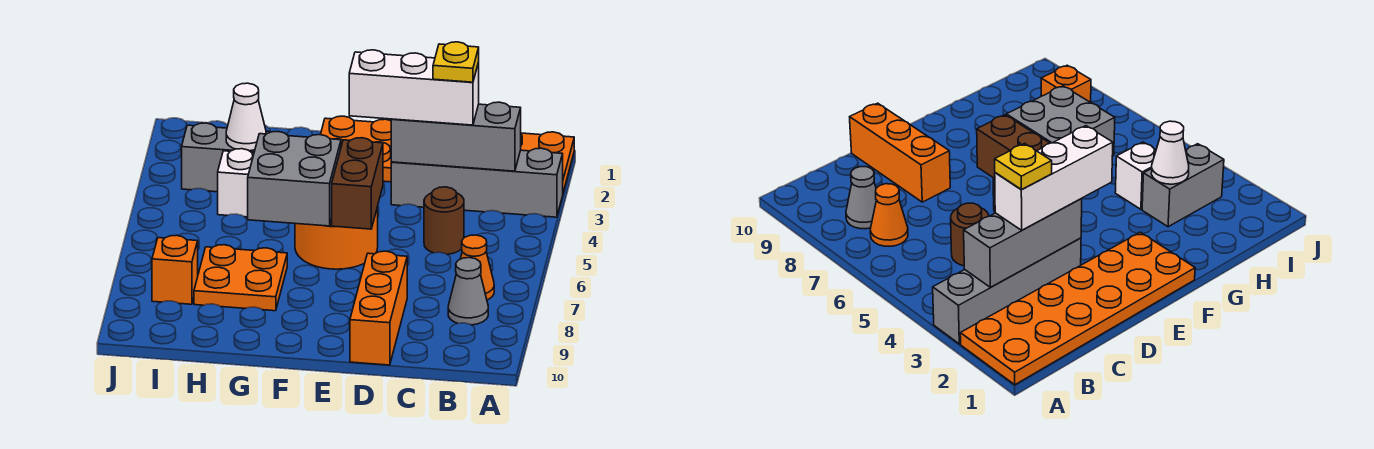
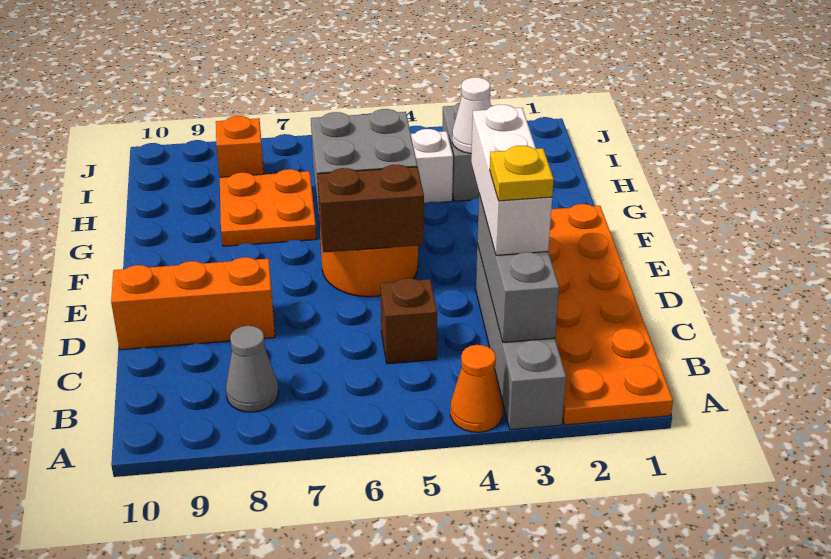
orange cone B7 level 1 -> orange cone A4 level 1
brown round brick C5 level 1 -> brown brick C5 level 1

